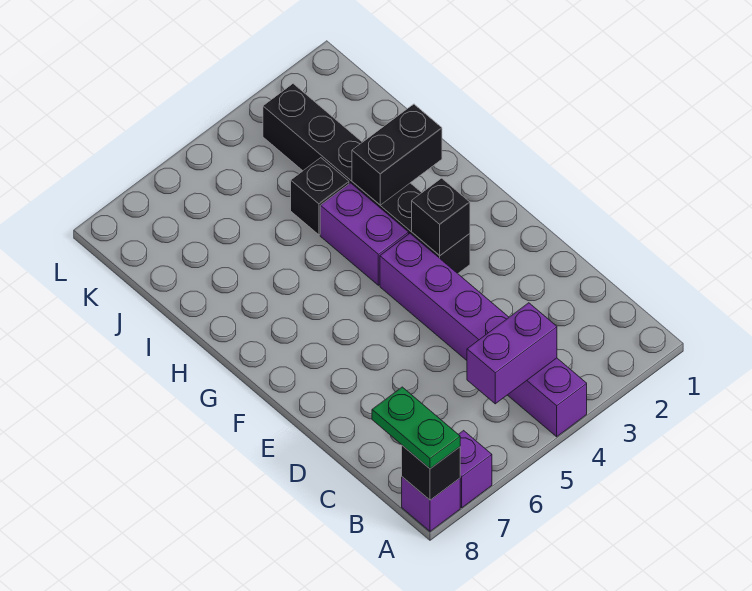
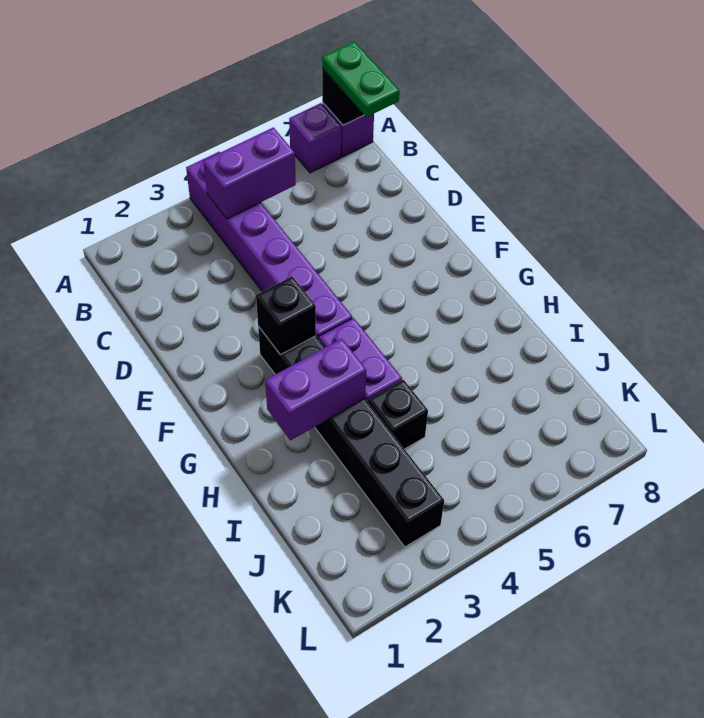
black brick H2:H3 level 2 -> purple brick H2:H3 level 2

